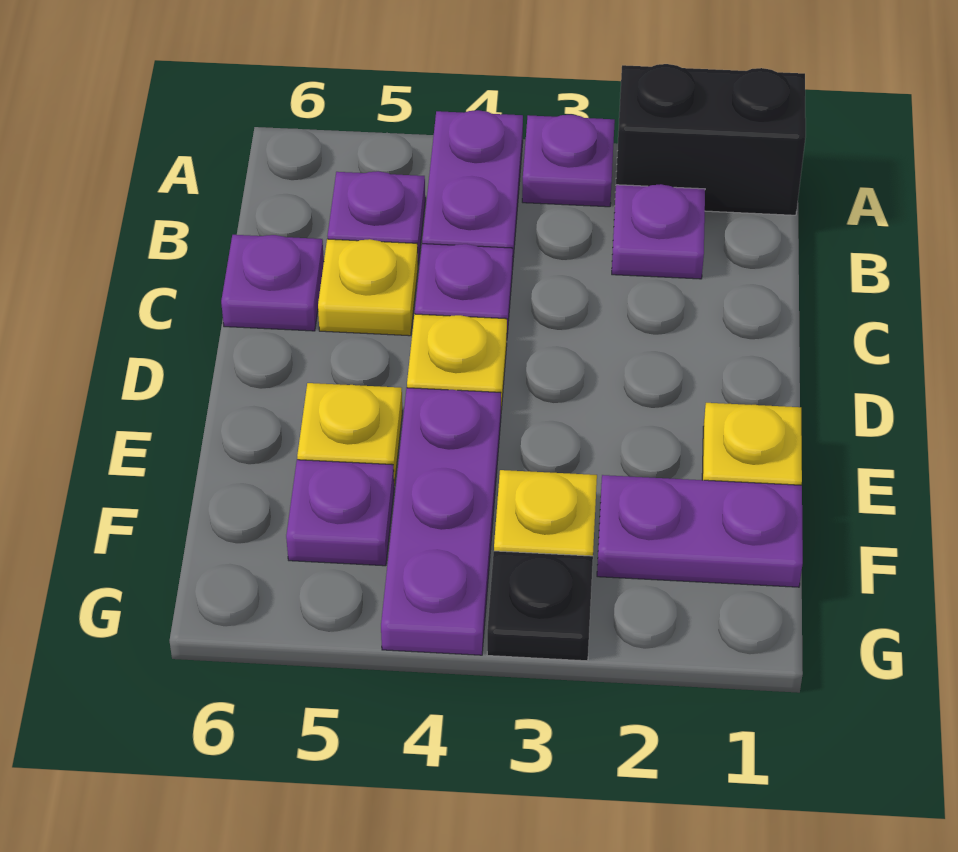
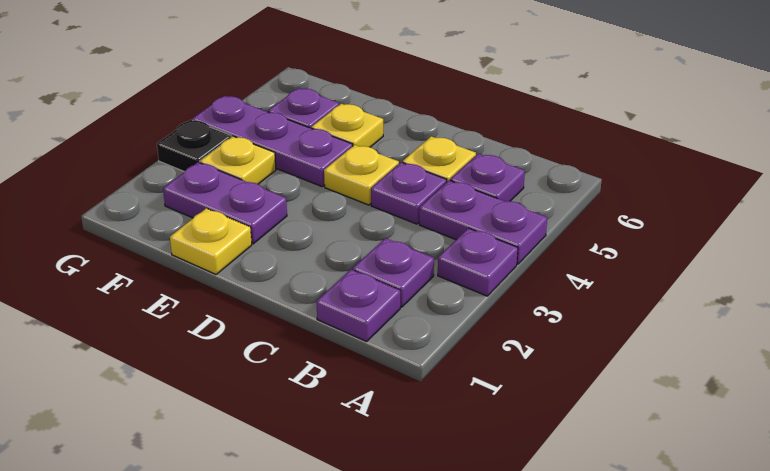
black brick A1:A2 level 1 -> none
purple plate C6 level 1 -> purple plate B1 level 1
purple plate F1:F2 level 1 -> purple plate E2:F2 level 1

